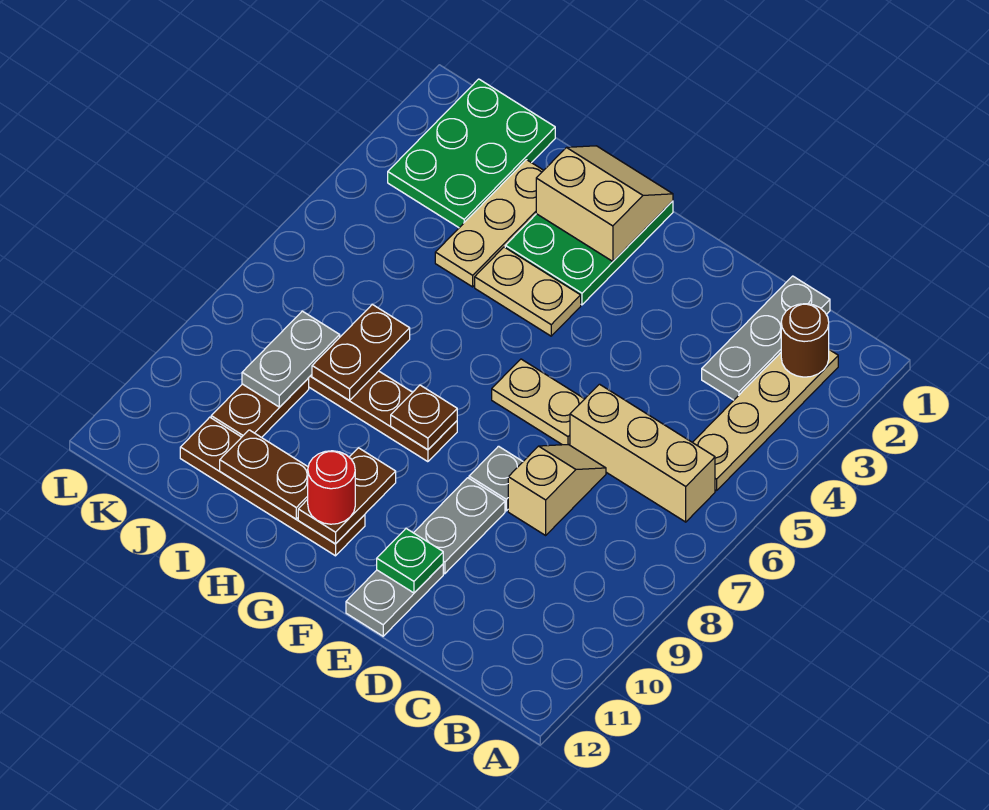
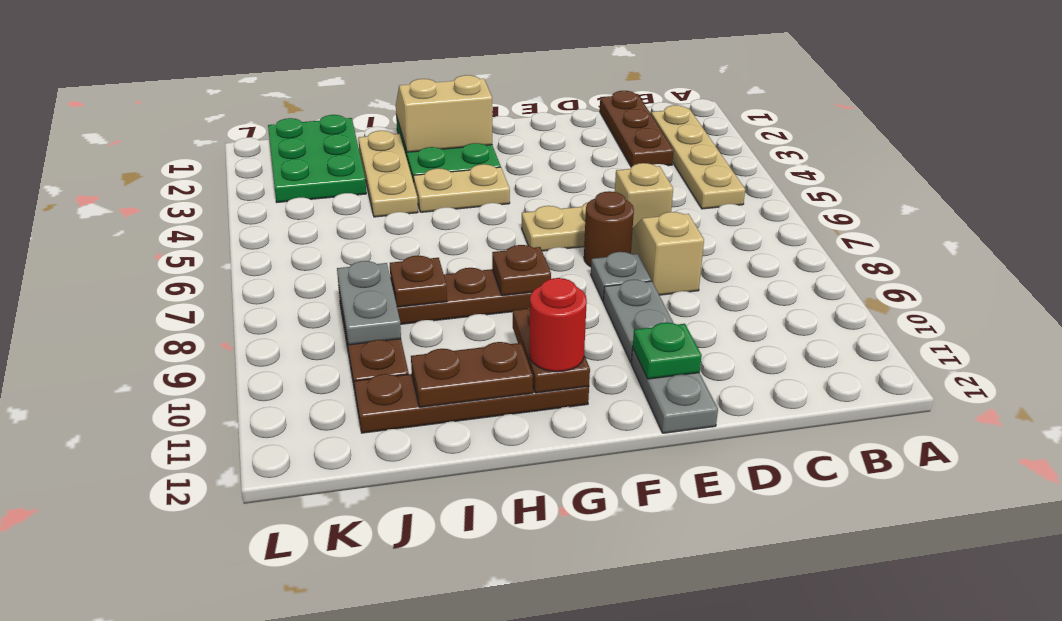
brown round brick B2 level 2 -> brown round brick E7 level 1
tan brick B6:D6 level 1 -> tan brick D6 level 1
grey plate C1:C3 level 1 -> brown plate C1:C3 level 1
brown plate I7:I8 level 2 -> brown plate I8 level 2

